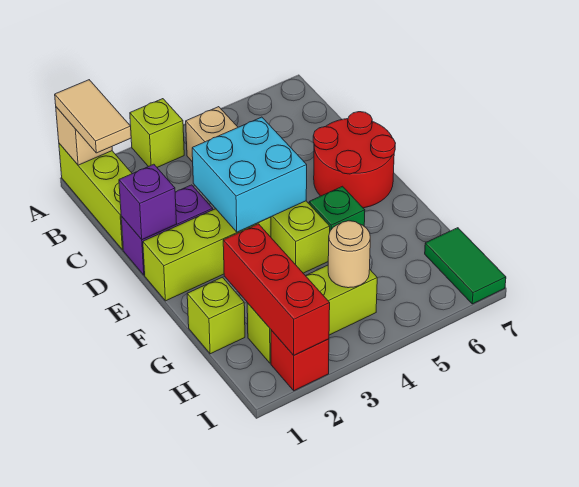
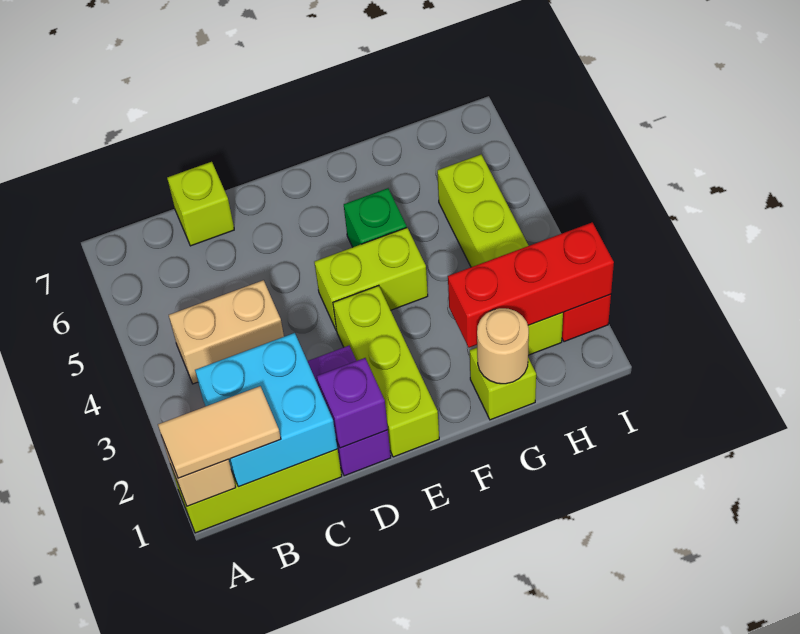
lime brick A3 level 1 -> lime brick C7 level 1
cyan brick D3:E4 level 2 -> cyan brick B1:C2 level 2
red round brick D6:E7 level 1 -> none
lime brick H2:H4 level 1 -> lime brick H2:H5 level 1
tan round brick H4 level 2 -> tan round brick G1 level 2
green tile H7:I7 level 1 -> none

